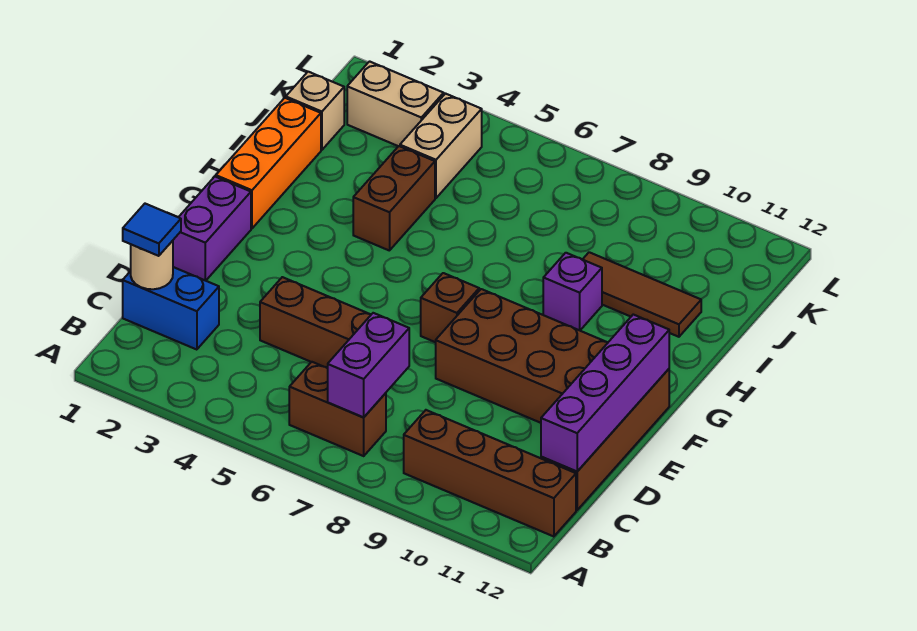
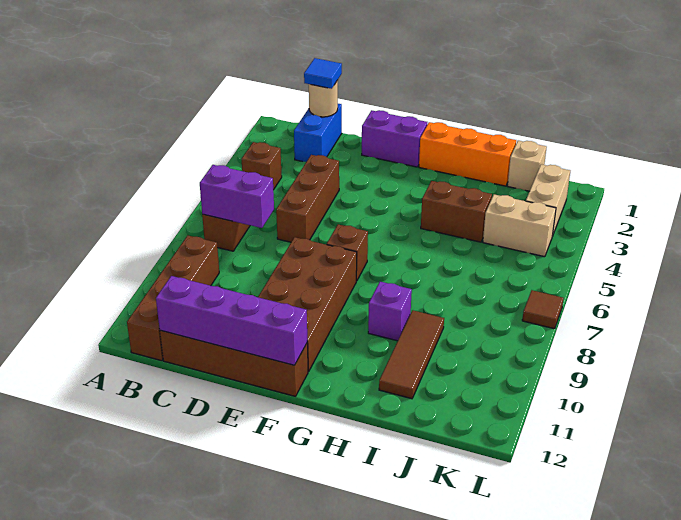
none -> brown brick B4 level 1
none -> brown tile L7 level 1

